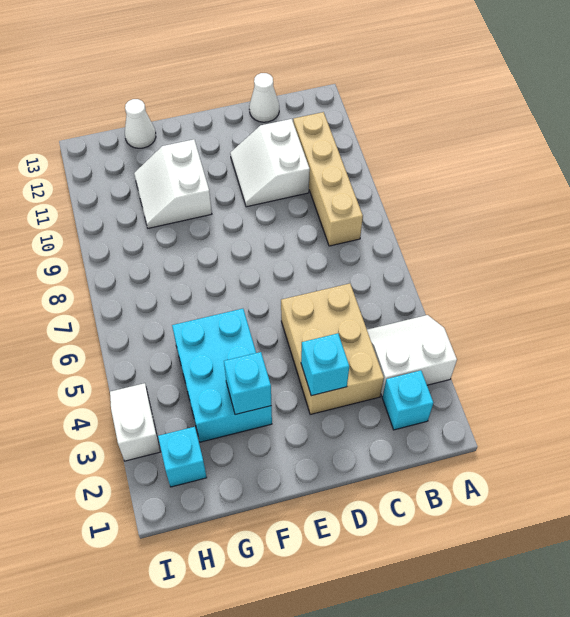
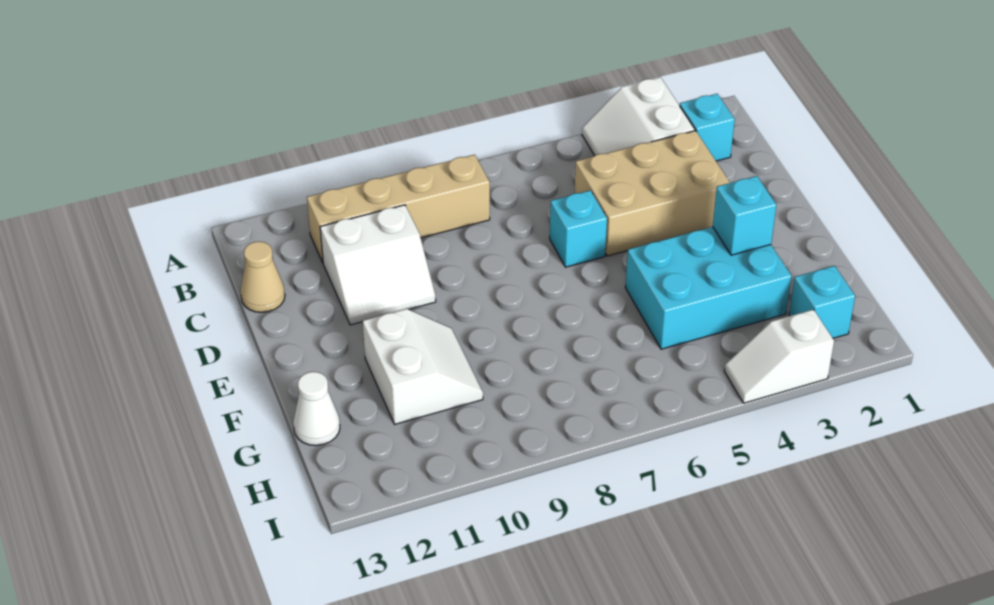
white cone C13 level 1 -> tan cone C13 level 1
cyan brick D3 level 2 -> cyan brick D6 level 1
white slope F10:G11 level 1 top F -> white slope F10:G11 level 1 top 11

